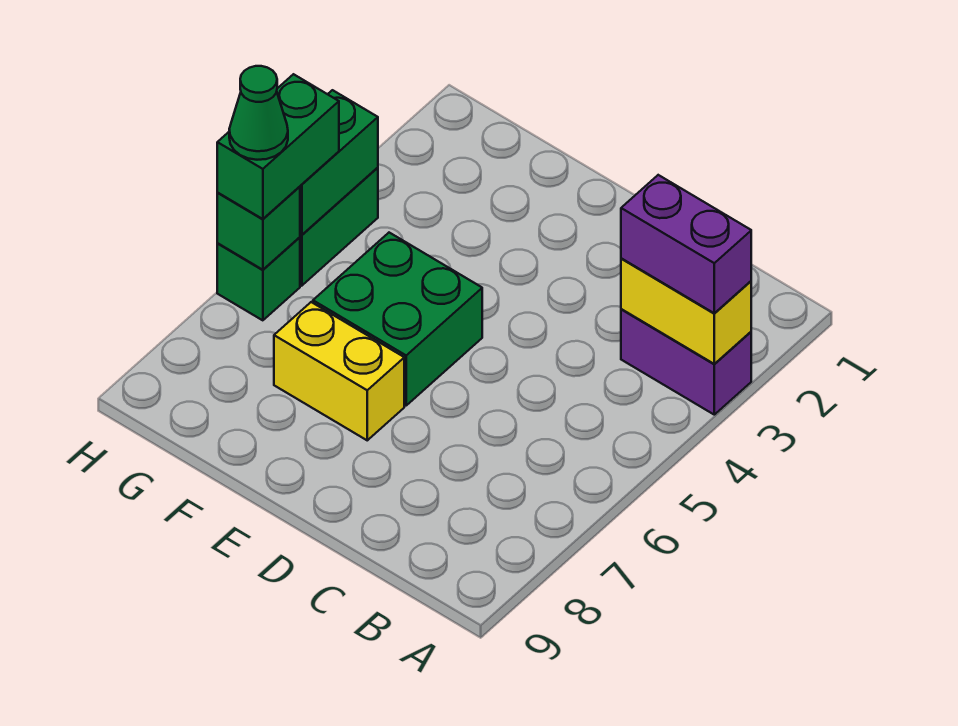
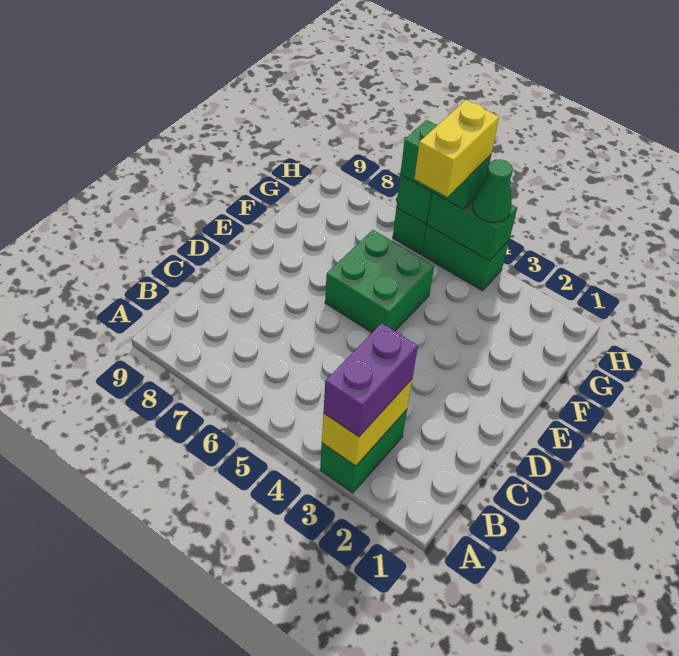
purple brick A3:B3 level 1 -> green brick A3:B3 level 1
yellow brick E7:F7 level 1 -> yellow brick G5:H5 level 4
green cone H6 level 4 -> green cone H4 level 3

